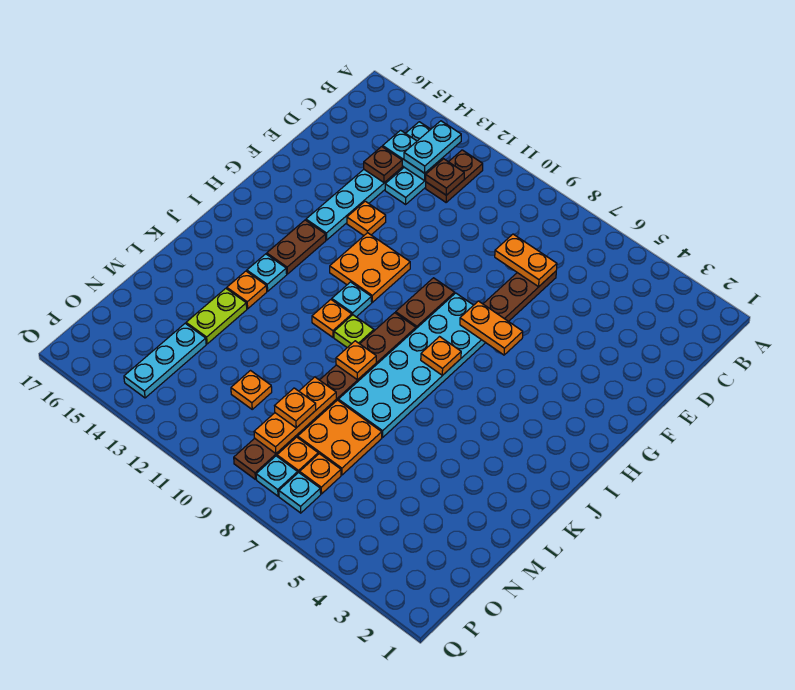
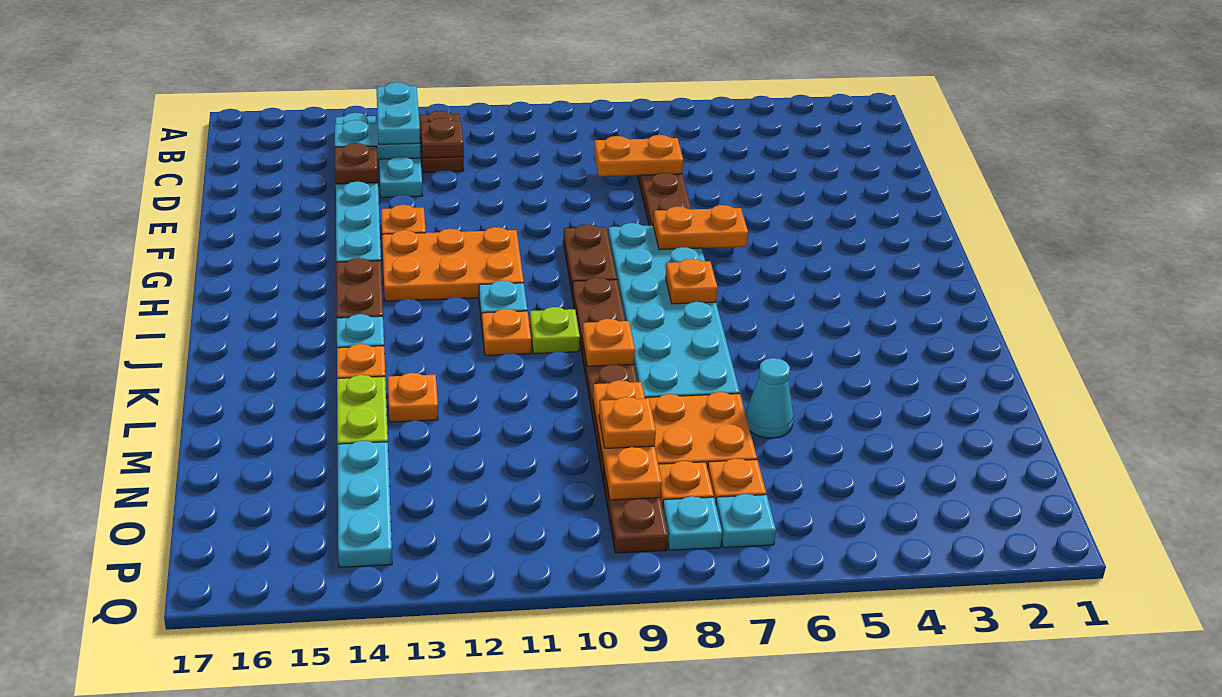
orange plate G11:H12 level 1 -> orange plate G11:H13 level 1
none -> cyan cone M6 level 1
orange plate N11 level 1 -> orange plate L13 level 1

